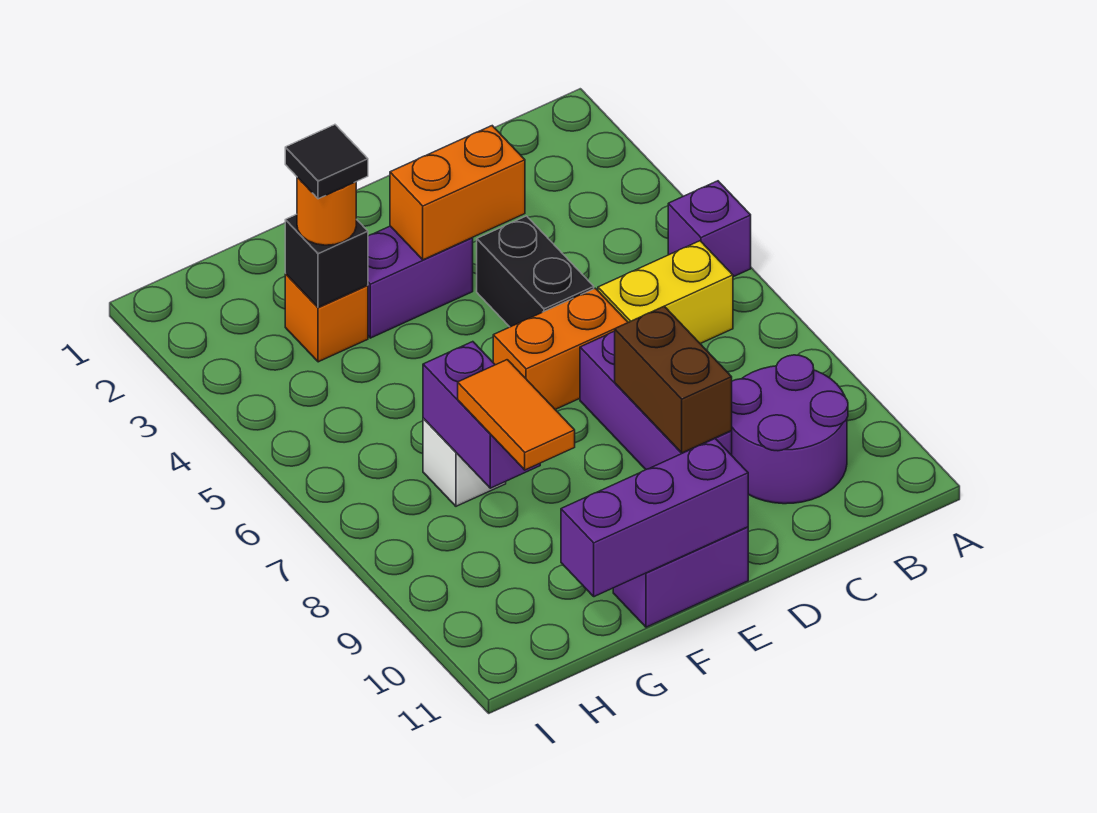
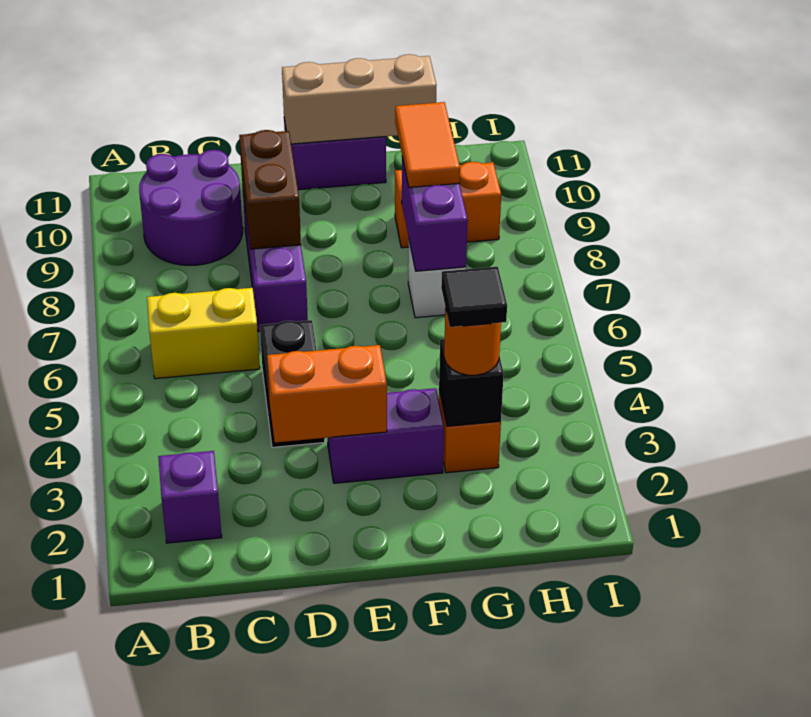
purple brick A5 level 1 -> purple brick B2 level 1
orange brick D6:E6 level 1 -> orange brick G9:H9 level 1
purple brick E11:G11 level 2 -> tan brick E11:G11 level 2

